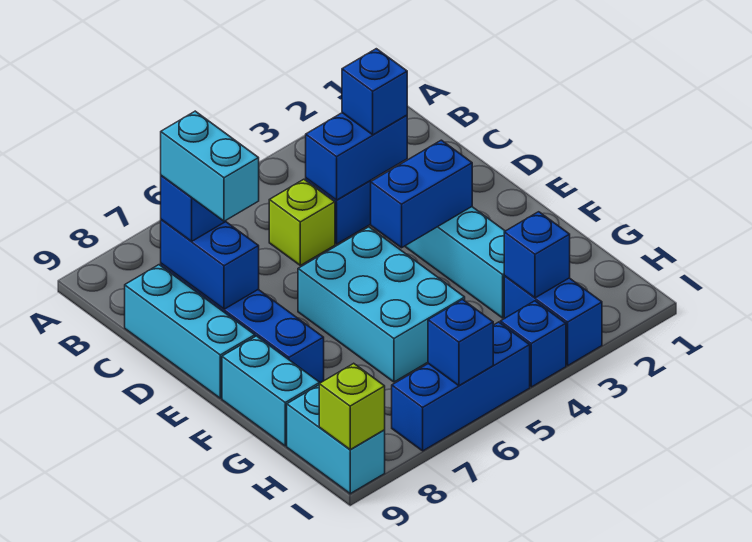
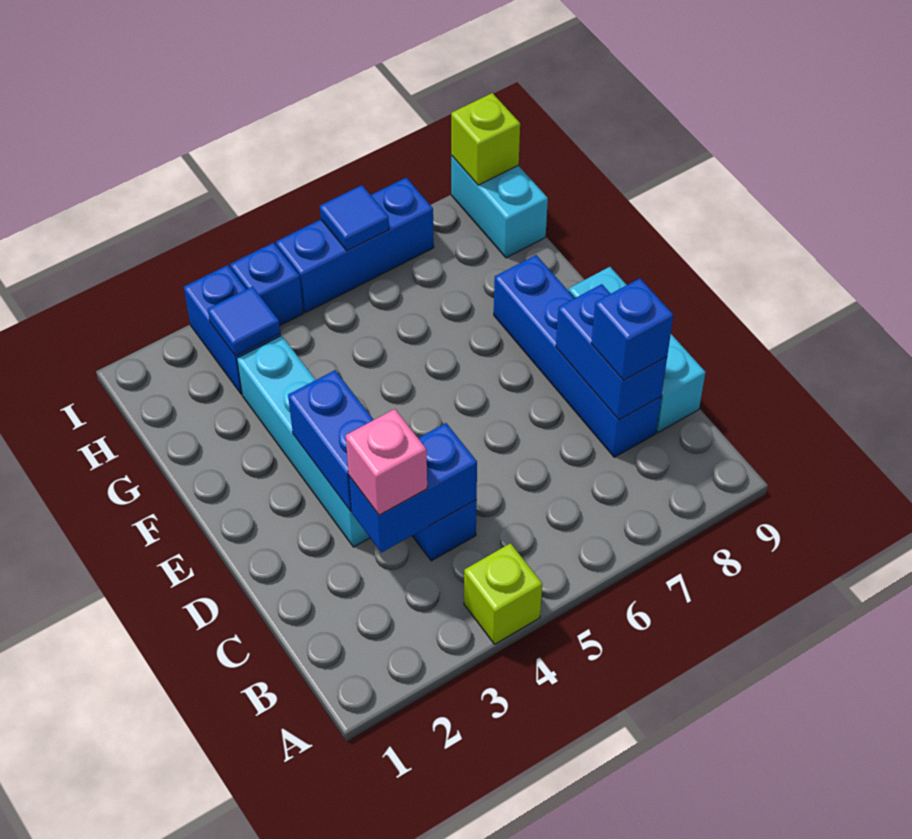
blue brick C3 level 3 -> pink brick C3 level 3
lime brick C5 level 1 -> lime brick A4 level 1
cyan brick C8:D8 level 4 -> none
blue brick E3:E4 level 2 -> blue brick D3:E3 level 2
cyan brick E5:G6 level 1 -> none
cyan brick F9:G9 level 1 -> none
blue brick H3 level 2 -> blue tile H3 level 2
blue brick I6 level 2 -> blue tile I6 level 2

